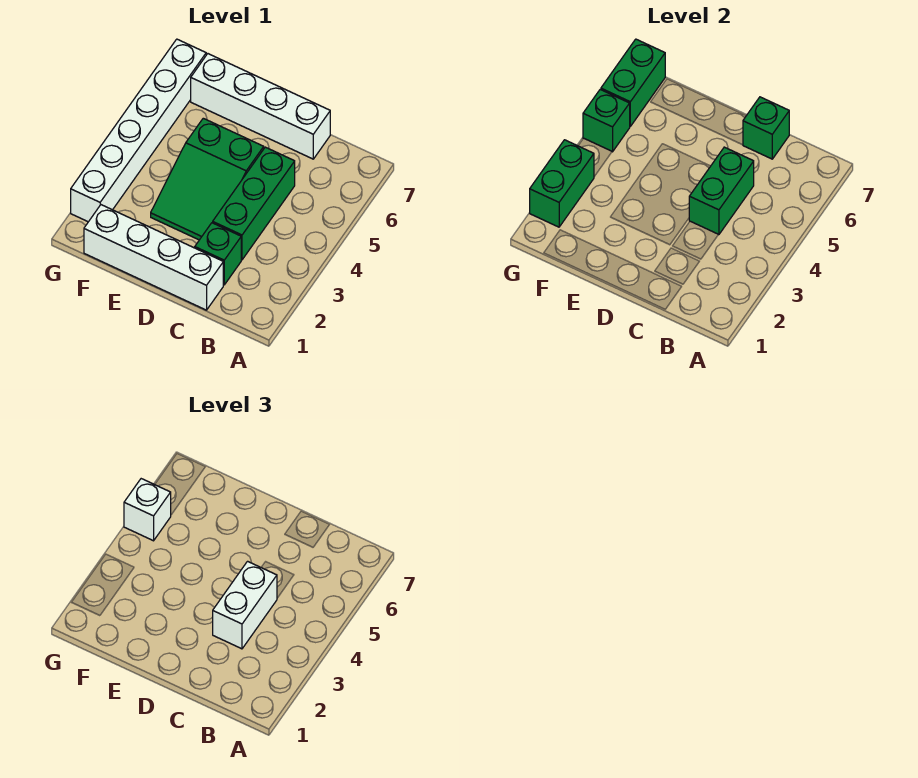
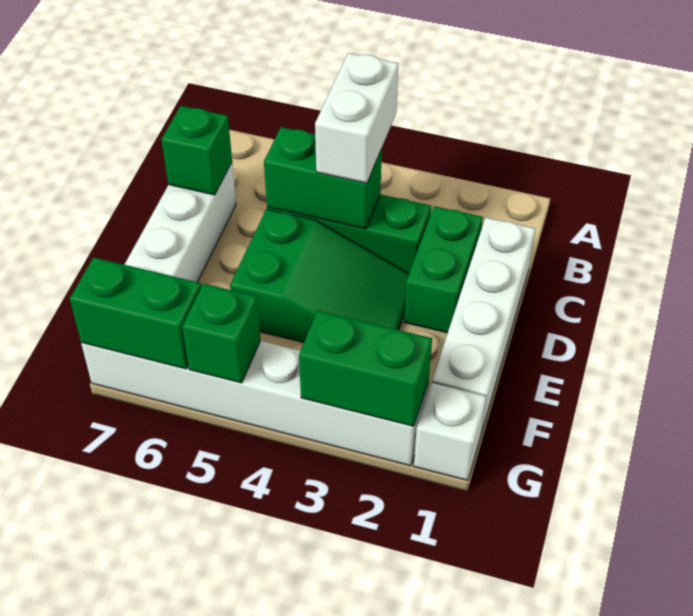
green brick C2 level 1 -> green brick C2:D2 level 1
white brick C3:C4 level 3 -> white brick B4:C4 level 3
white brick G5 level 3 -> white brick G1 level 1

